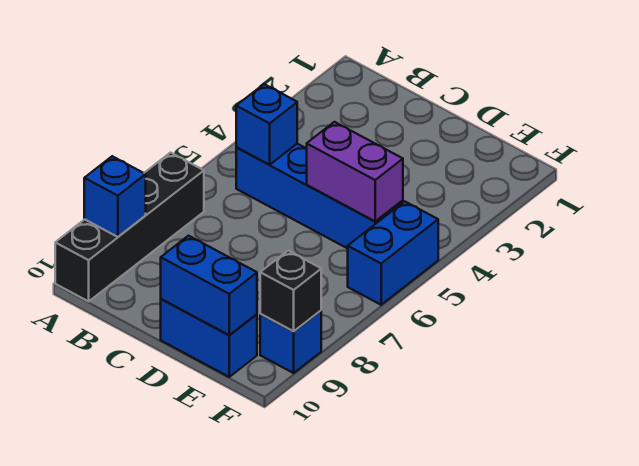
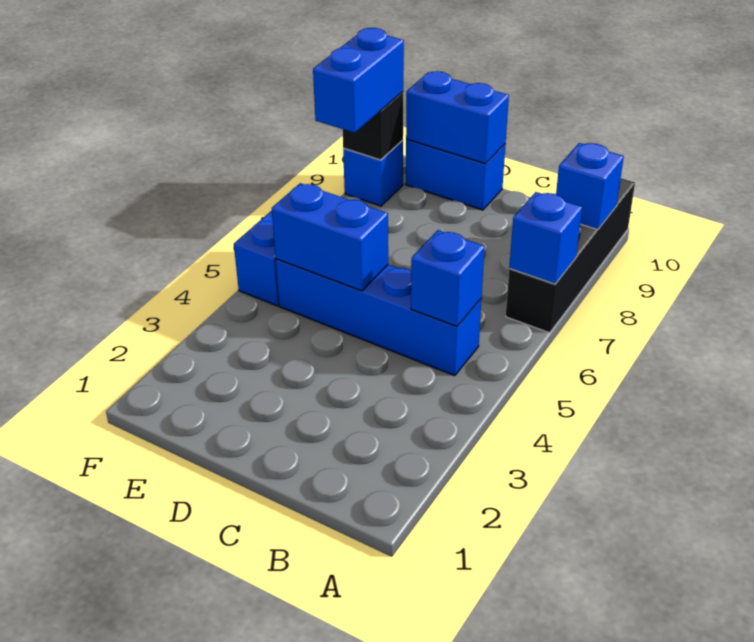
none -> blue brick A7 level 2
purple brick D5:E5 level 2 -> blue brick D5:E5 level 2
none -> blue brick F8:F9 level 3

